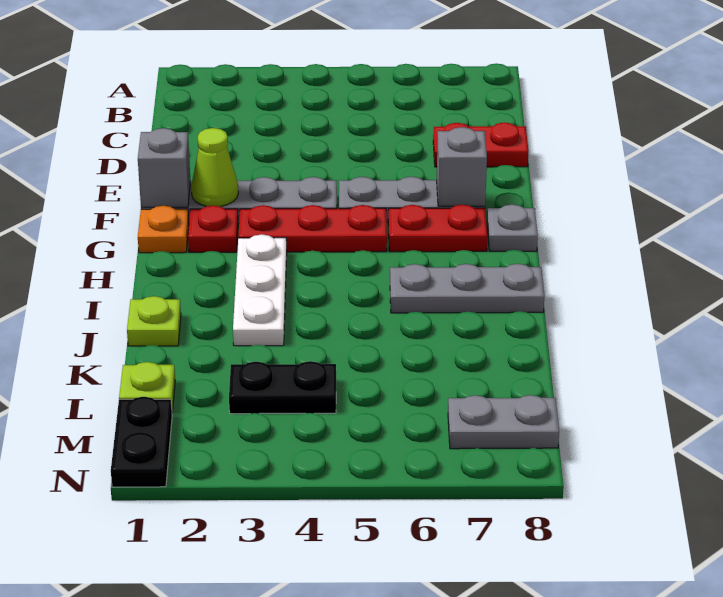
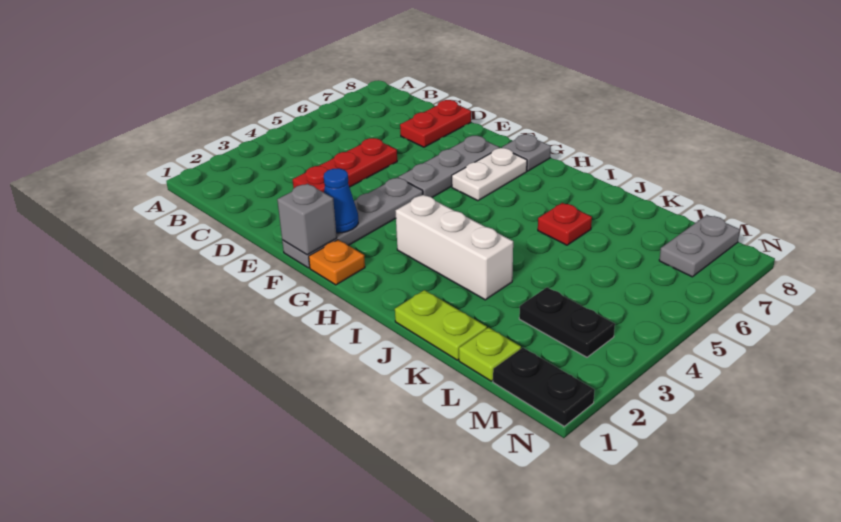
lime cone F2 level 2 -> blue cone F2 level 2
grey brick F7 level 2 -> none
red plate G2 level 1 -> red plate J6 level 1
red plate G3:G5 level 1 -> red plate D3:D5 level 1
red plate G6:G7 level 1 -> white plate G6:G7 level 1
white plate H3:J3 level 1 -> white brick H3:J3 level 1
grey plate I6:I8 level 1 -> none
lime plate J1 level 1 -> lime plate J1:K1 level 1
black plate L3:L4 level 1 -> black plate L3:M3 level 1

